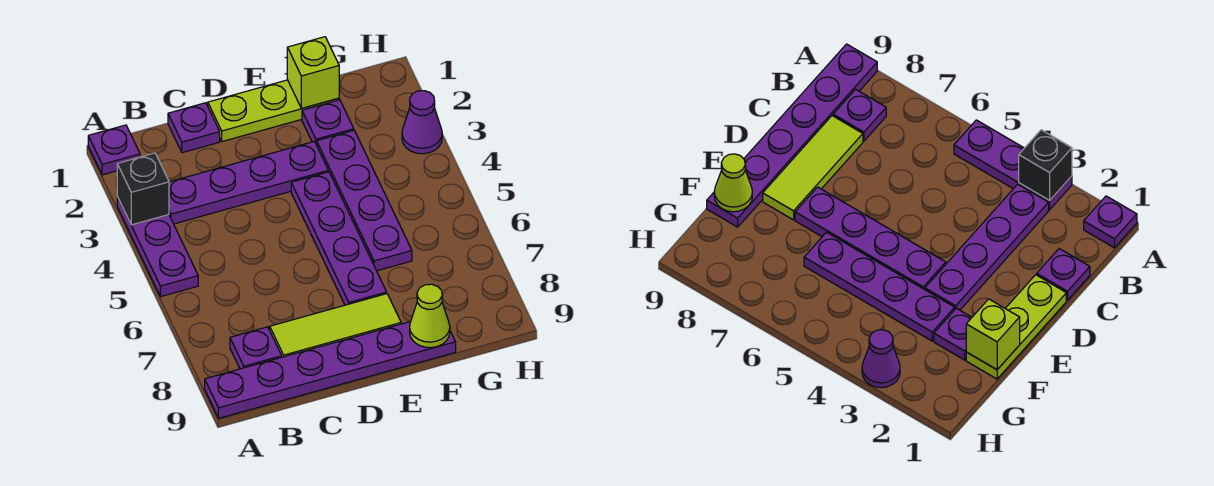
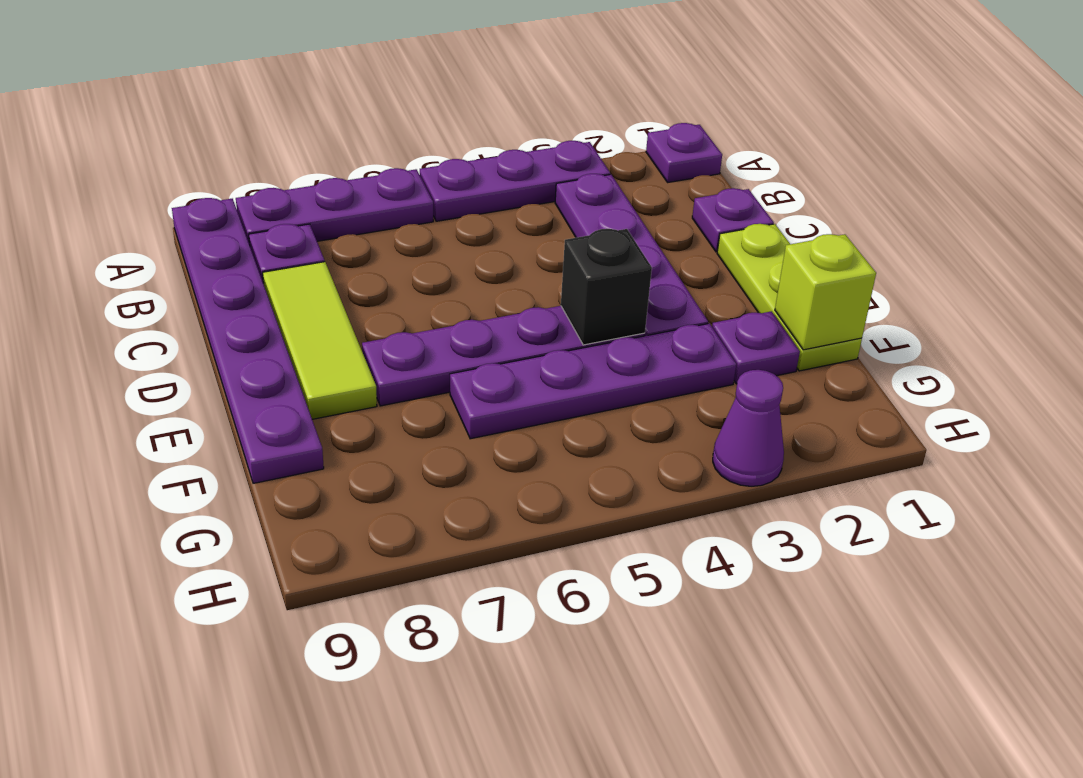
black brick A3 level 2 -> black brick E4 level 2
none -> purple plate A6:A8 level 1
lime cone F9 level 2 -> none

